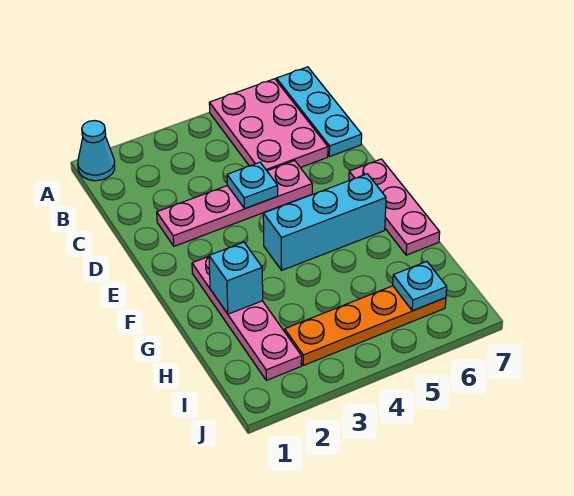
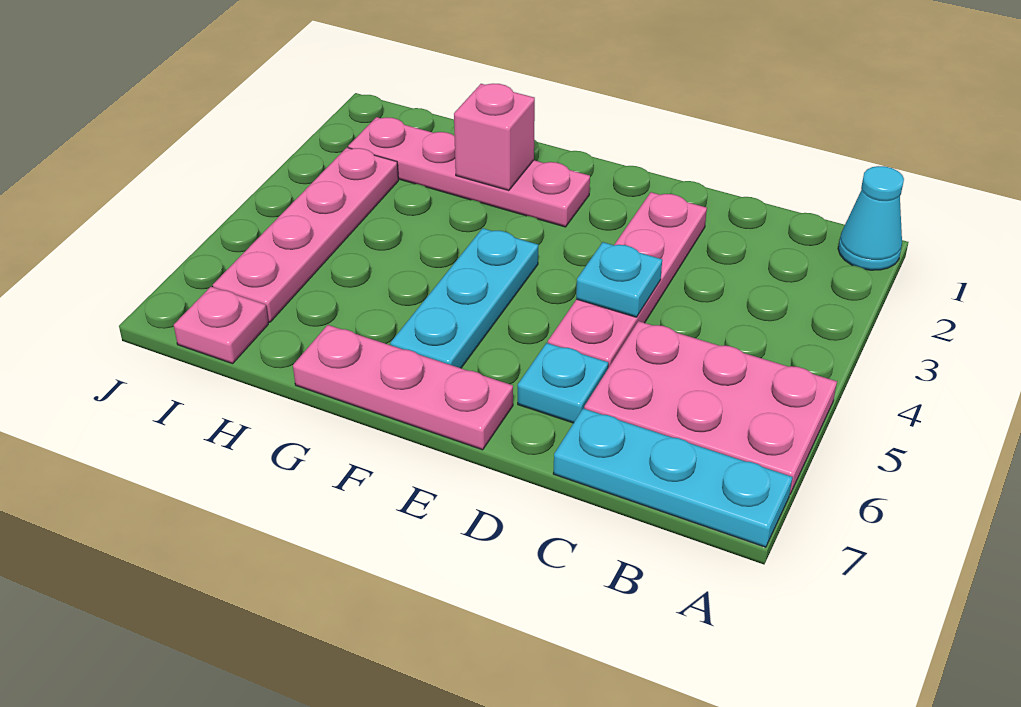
cyan brick F4:F6 level 1 -> cyan plate F4:F6 level 1
cyan brick G2 level 2 -> pink brick G2 level 2
orange plate I3:I6 level 1 -> pink plate I3:I6 level 1
cyan plate I6 level 2 -> cyan plate D6 level 1
none -> pink plate I7 level 1

